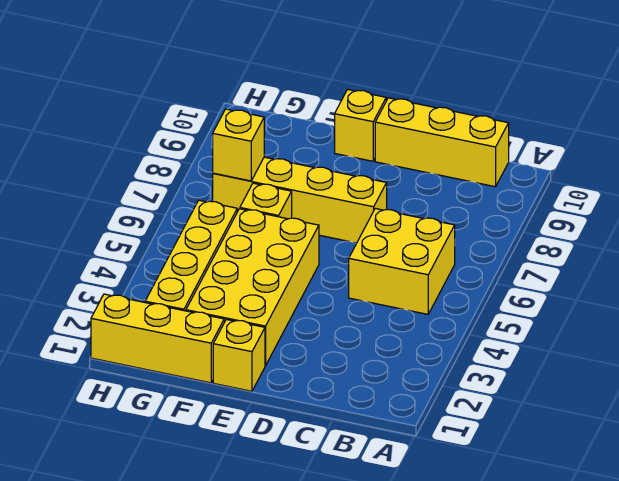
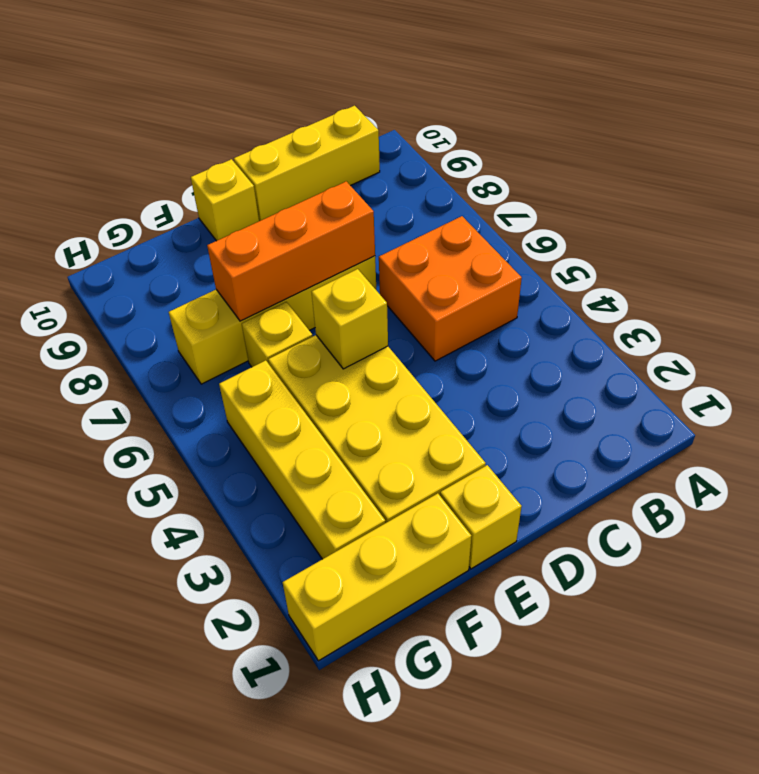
yellow brick B5:C6 level 1 -> orange brick B5:C6 level 1
none -> orange brick D7:F7 level 2
yellow brick G7 level 2 -> yellow brick E5 level 2

